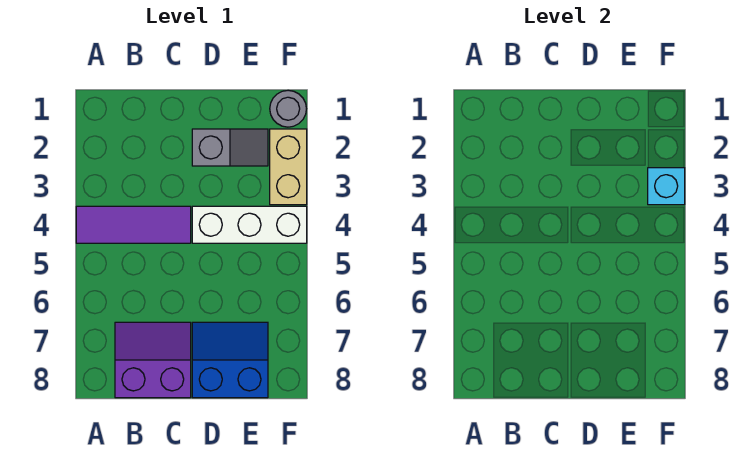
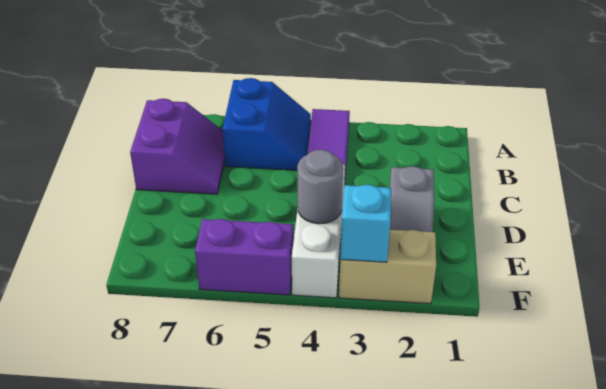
blue slope D7:E8 level 1 top 8 -> blue slope A5:B6 level 1 top 6
grey round brick F1 level 1 -> grey round brick E4 level 2
none -> purple brick F5:F6 level 1

